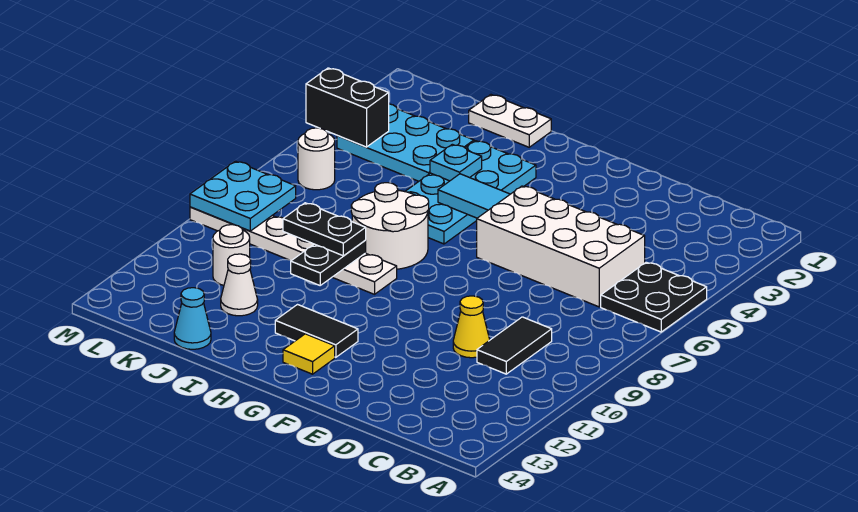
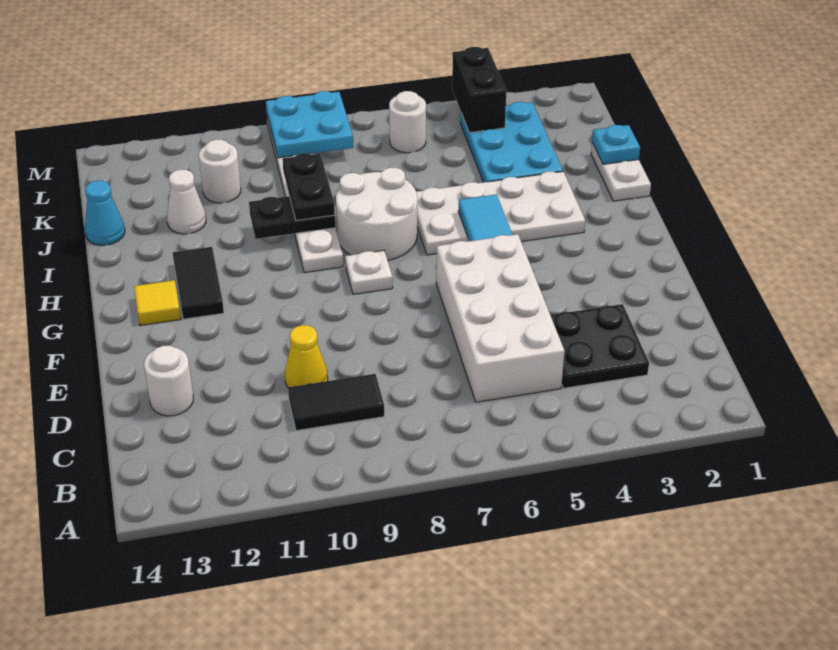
black plate A5:B6 level 1 -> black plate C3:D4 level 1
none -> white round brick D13 level 1
none -> white plate G8 level 1
cyan plate H3:I6 level 1 -> white plate H3:I6 level 1
cyan plate I4 level 2 -> cyan plate J1 level 2

